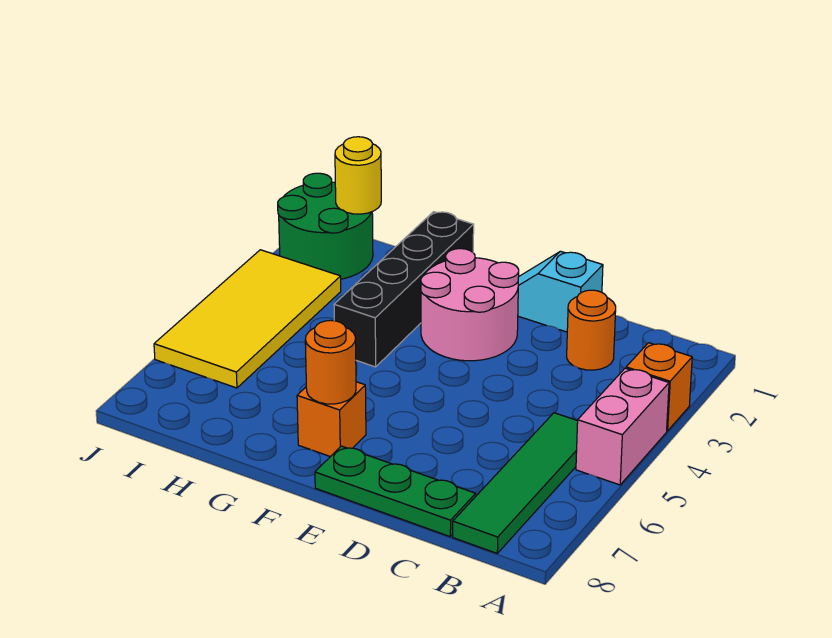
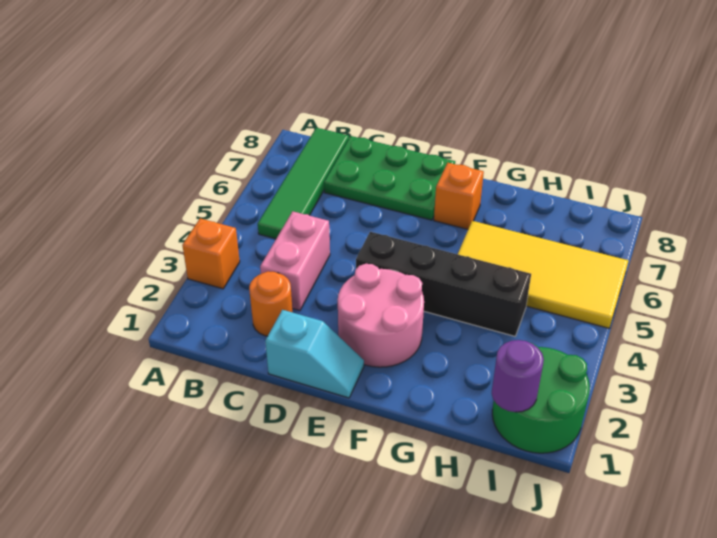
pink brick A4:A5 level 1 -> pink brick C3:C4 level 1
green plate C8:E8 level 1 -> green plate C7:E8 level 1
orange round brick F7 level 2 -> none
black brick G1:G4 level 1 -> black brick E4:H4 level 1
yellow round brick I1 level 2 -> purple round brick I1 level 2
yellow tile I3:J6 level 1 -> yellow tile G5:J6 level 1

